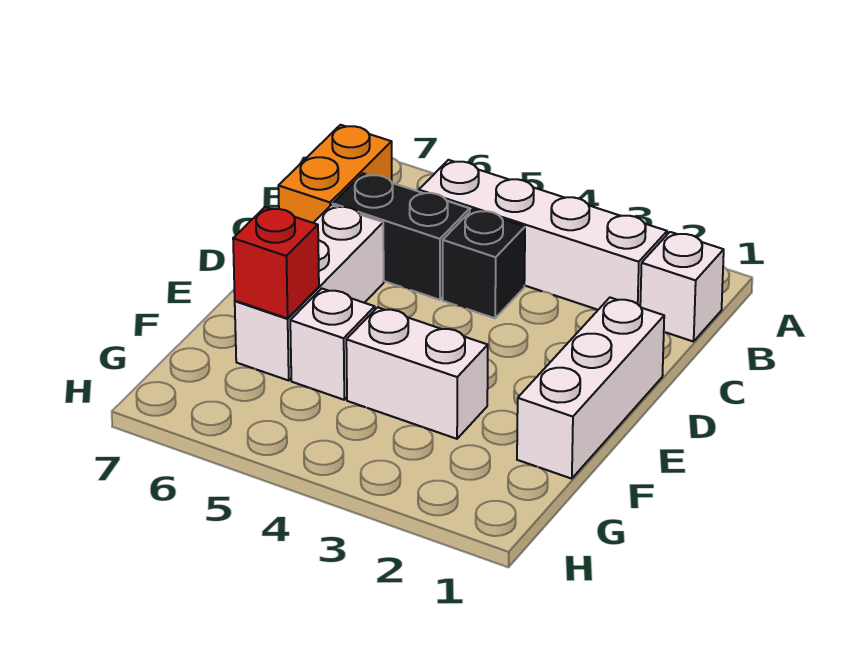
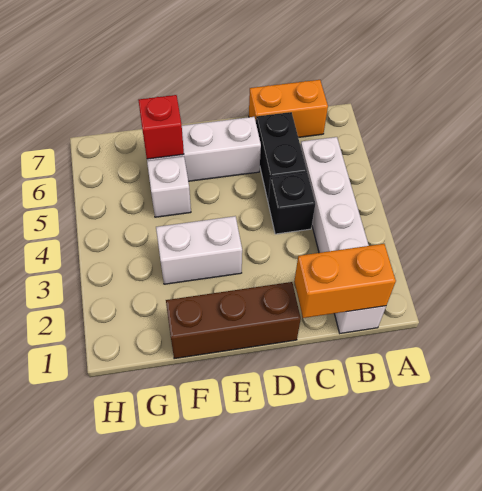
none -> orange brick B1:C1 level 2
white brick D1:F1 level 1 -> brown brick D1:F1 level 1
white brick F3:F4 level 1 -> white brick E3:F3 level 1

